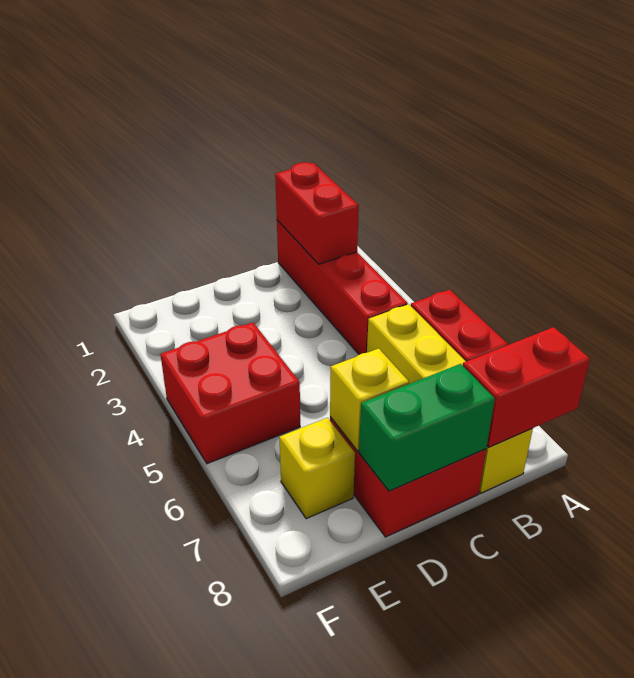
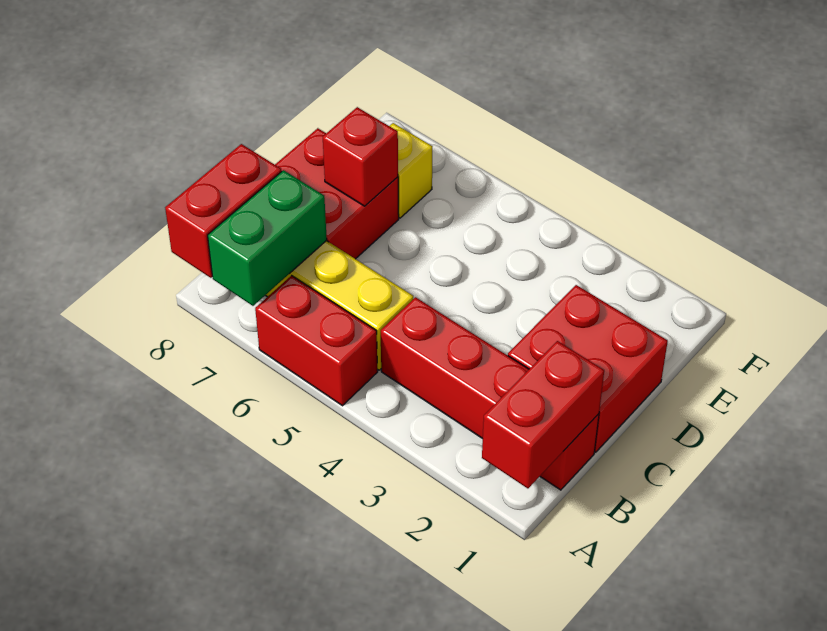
red brick B1:B2 level 2 -> red brick A1:B1 level 2
green brick C8:D8 level 2 -> green brick A7:B7 level 2
yellow brick D7 level 2 -> red brick D7 level 2
red brick E4:F5 level 1 -> red brick C1:D2 level 1

